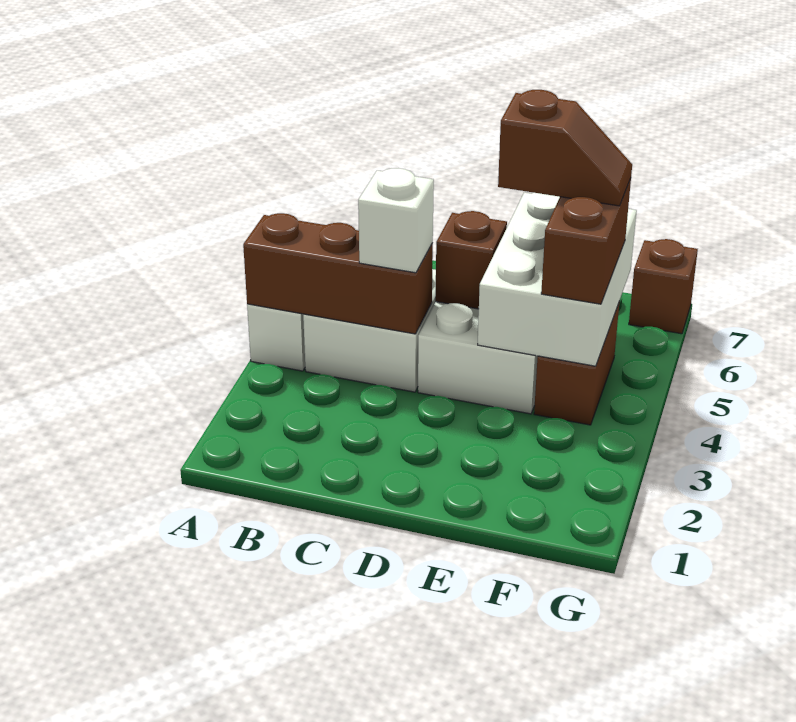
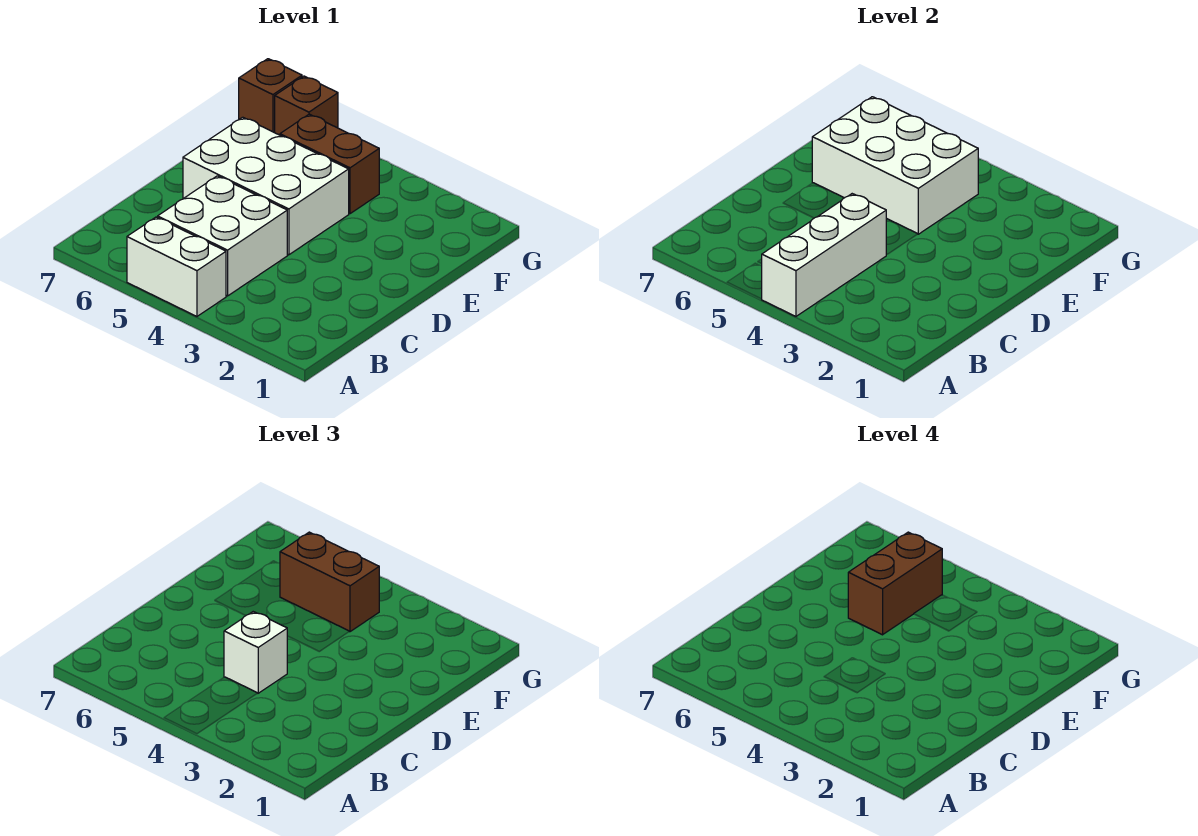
brown brick A4:C4 level 2 -> white brick A4:C4 level 2
brown brick D5 level 2 -> brown brick G6 level 1
brown slope E5:F5 level 4 top E -> brown brick E5:F5 level 4

